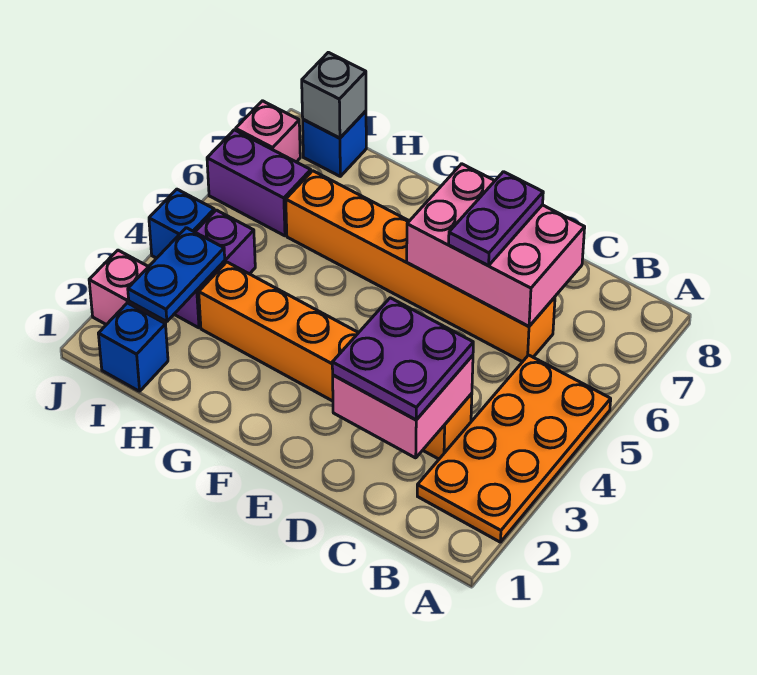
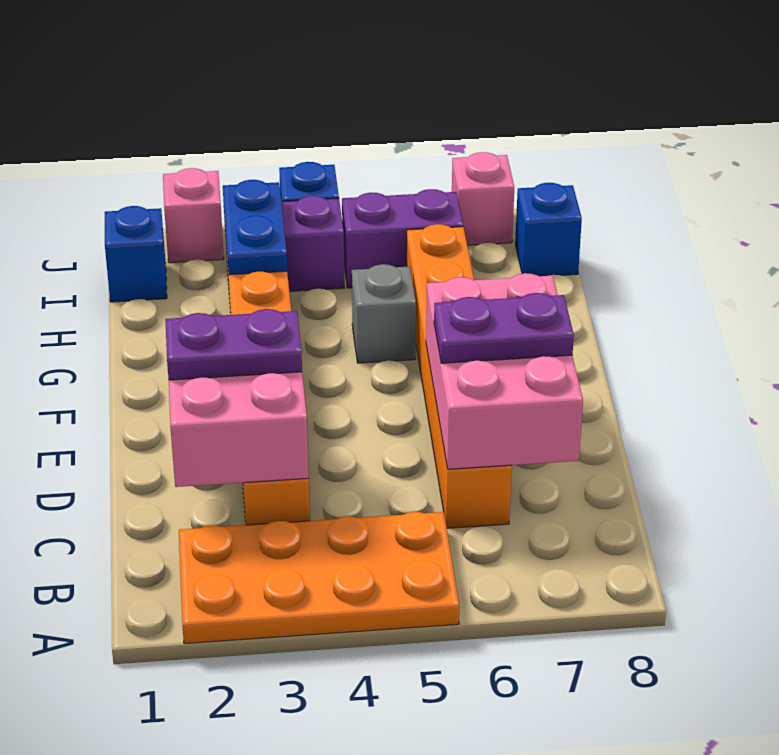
purple plate C2:D3 level 3 -> purple plate D2:D3 level 3
blue plate I2:I3 level 2 -> blue plate H3:I3 level 2
purple brick I6:J6 level 1 -> purple brick I5:I6 level 1
grey brick I8 level 2 -> grey brick G5 level 1

